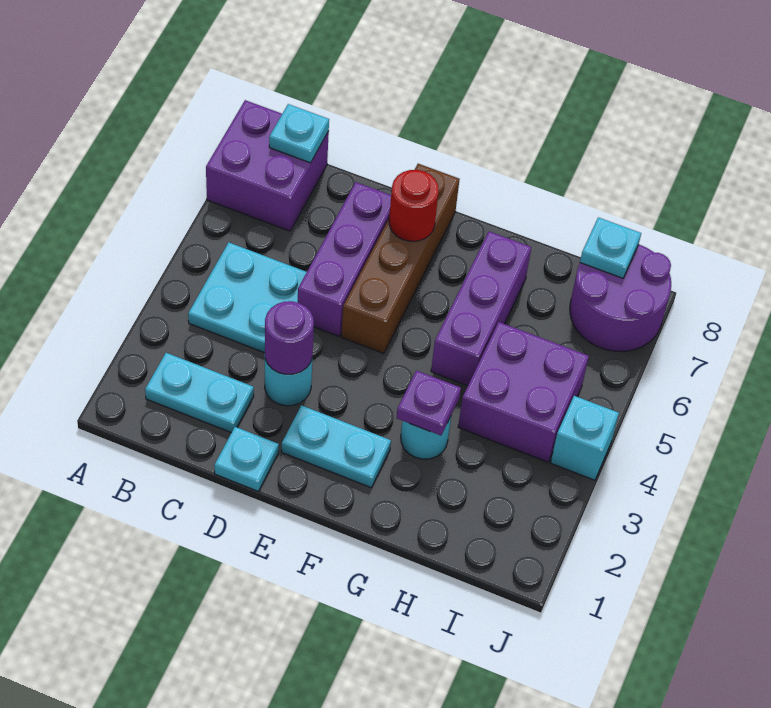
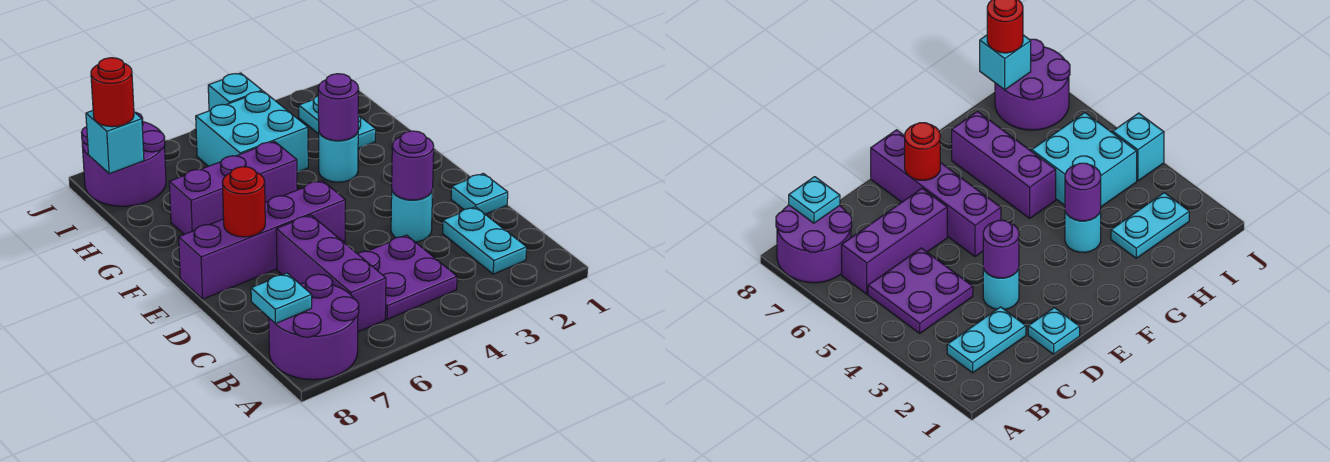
purple brick A7:B8 level 1 -> purple round brick A7:B8 level 1
cyan plate B4:C5 level 1 -> purple plate B4:C5 level 1
purple brick D5:D7 level 1 -> purple brick B6:D6 level 1
cyan plate E2:F2 level 1 -> cyan plate H2:I2 level 1
brown brick E5:E8 level 1 -> purple brick E5:E8 level 1
purple plate G3 level 2 -> purple round brick G3 level 2
purple brick H4:I5 level 1 -> cyan brick H4:I5 level 1
cyan plate I8 level 2 -> cyan brick I8 level 2
none -> red round brick I8 level 3

